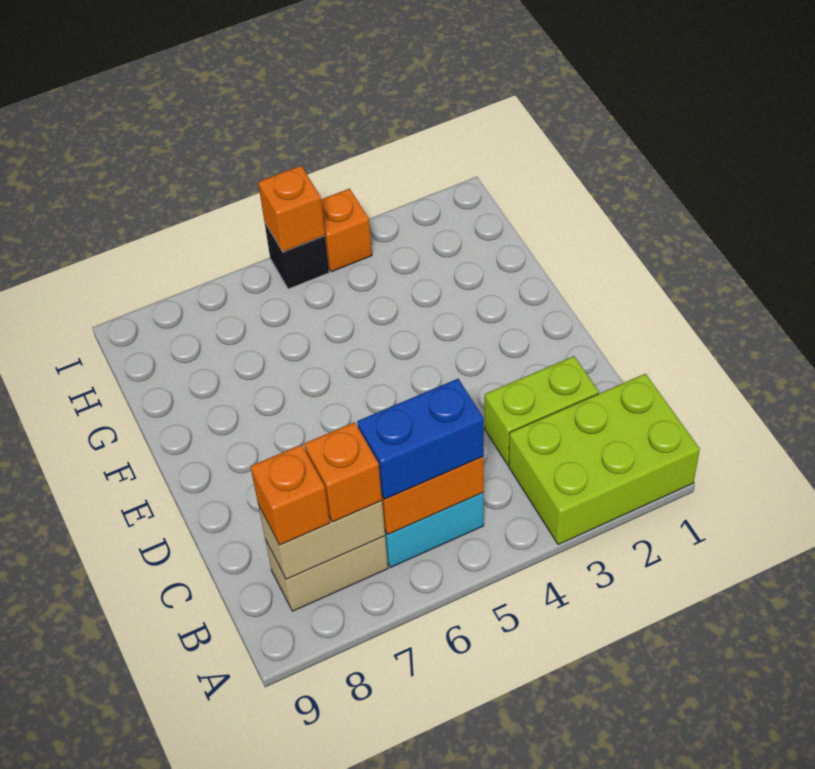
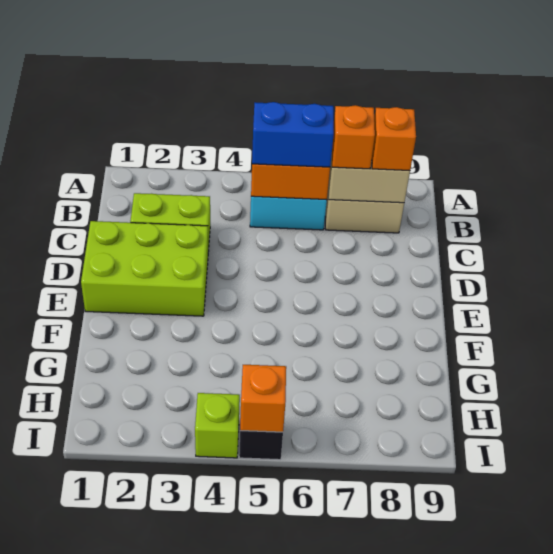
lime brick A1:B3 level 1 -> lime brick D1:E3 level 1
orange brick I4 level 1 -> lime brick I4 level 1

